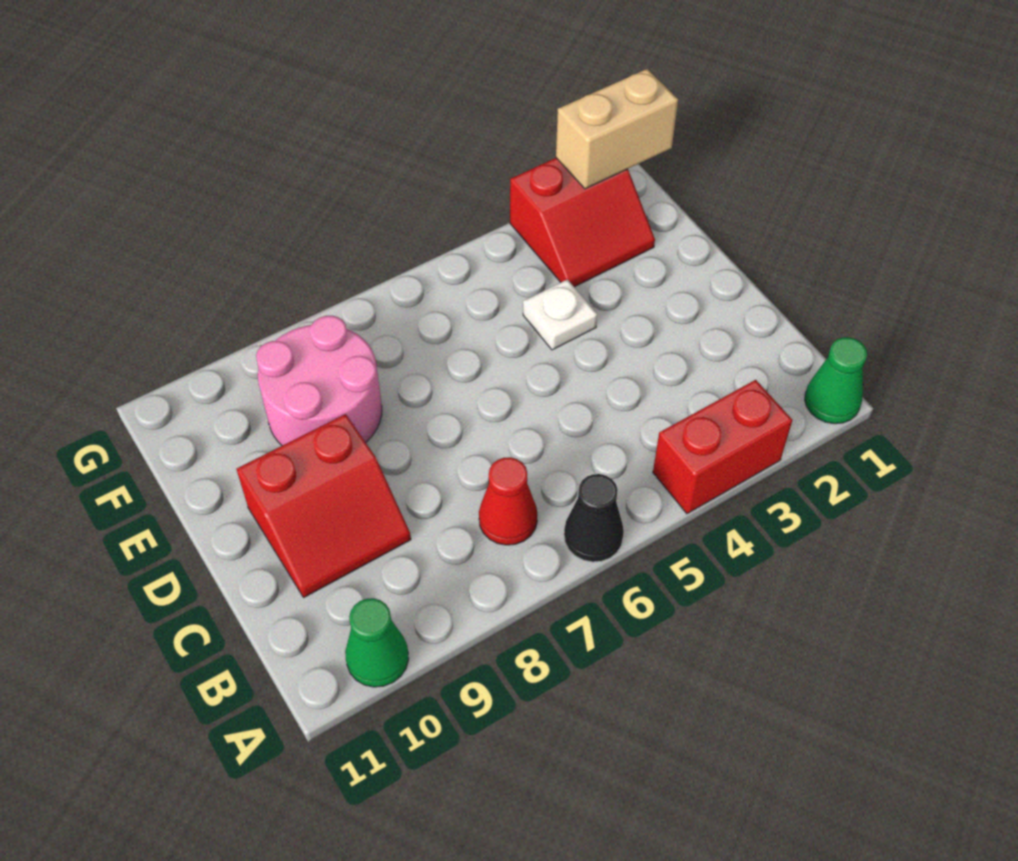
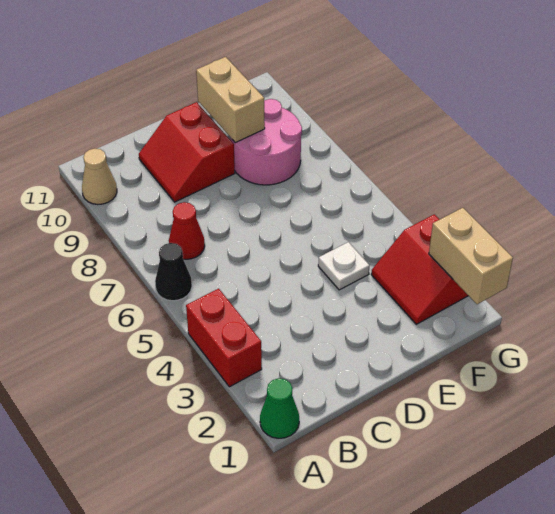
green cone A10 level 1 -> tan cone A10 level 1
none -> tan brick E9:E10 level 2

